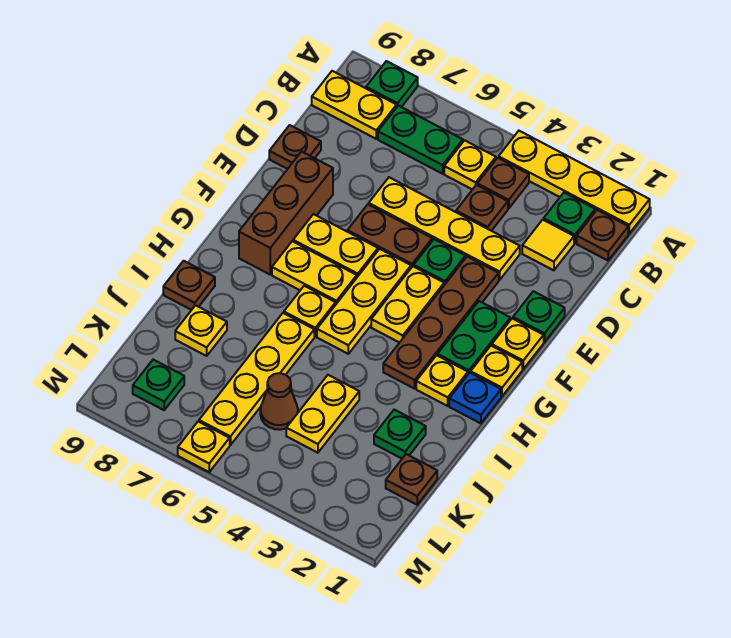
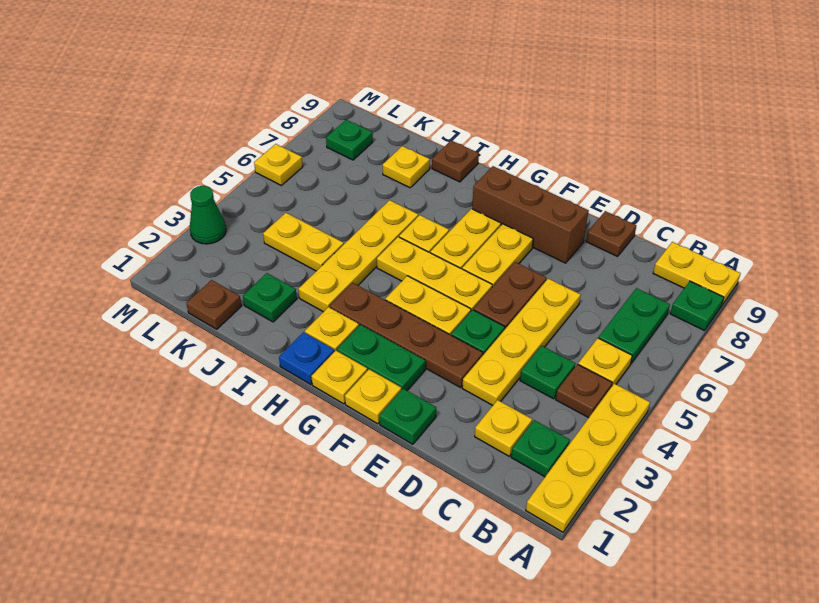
brown plate B1 level 1 -> none
yellow plate B8:B9 level 1 -> yellow plate A9:B9 level 1
yellow tile C2 level 1 -> yellow plate C2 level 1
brown plate C4 level 1 -> green plate C4 level 1
yellow plate I6:L6 level 1 -> yellow plate I3:I6 level 1
brown cone K5 level 1 -> none
none -> green cone M3 level 1

